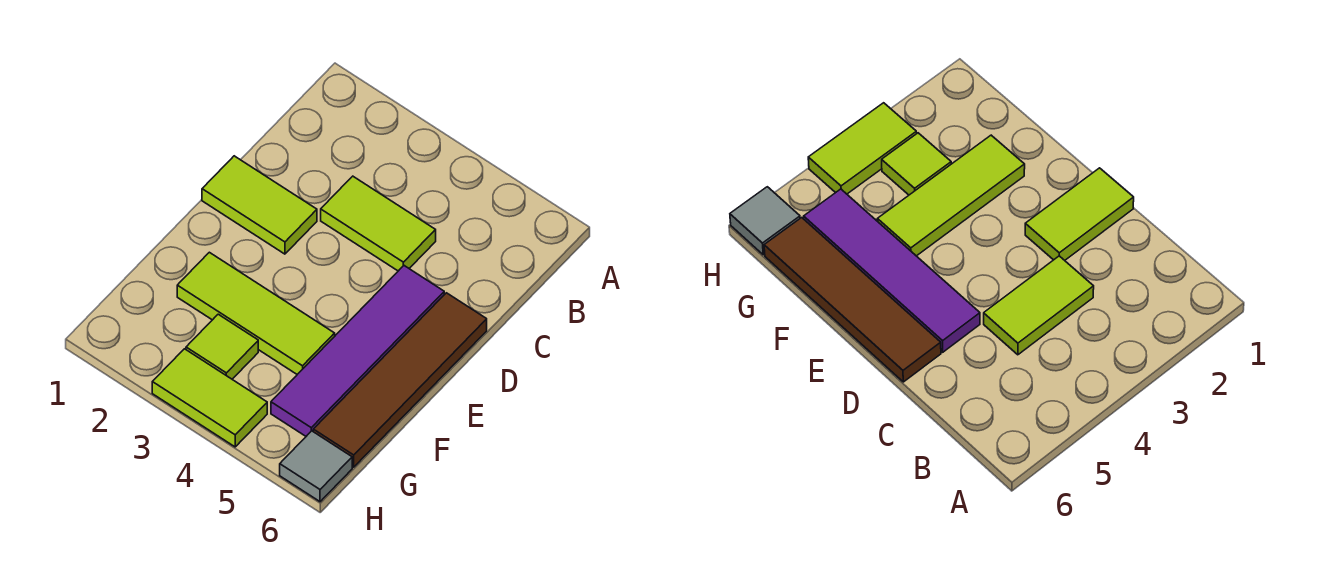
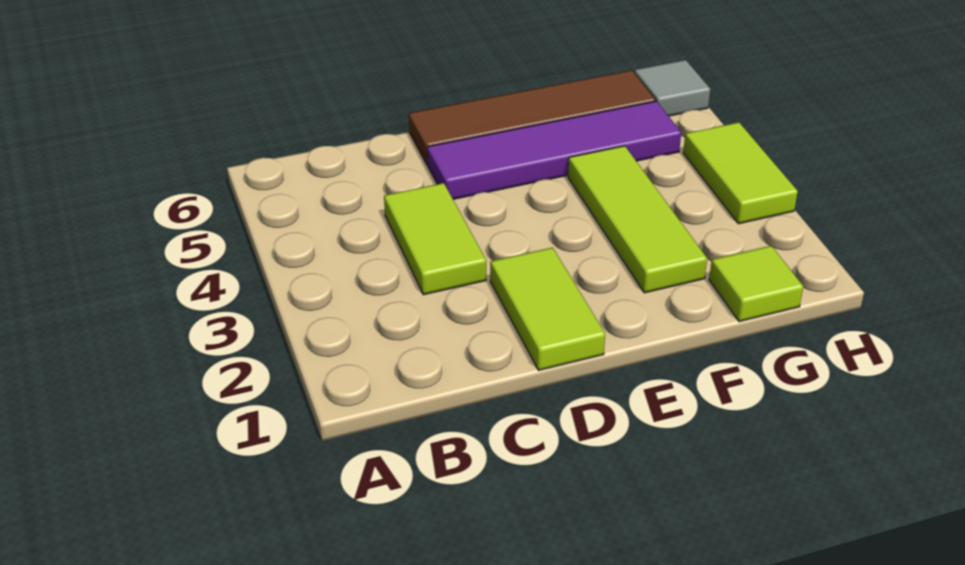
lime tile G3 level 1 -> lime tile G1 level 1

